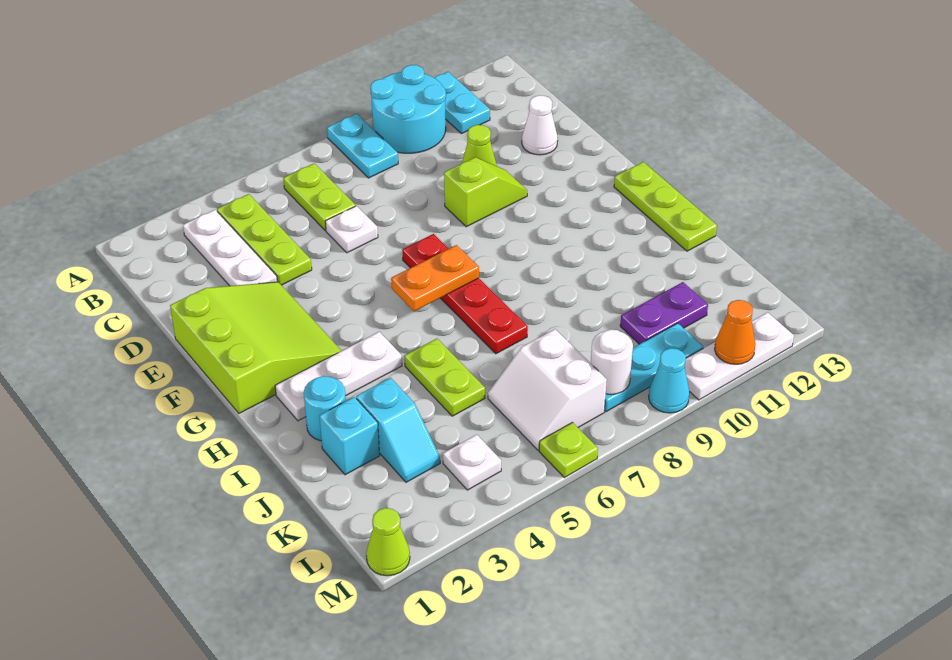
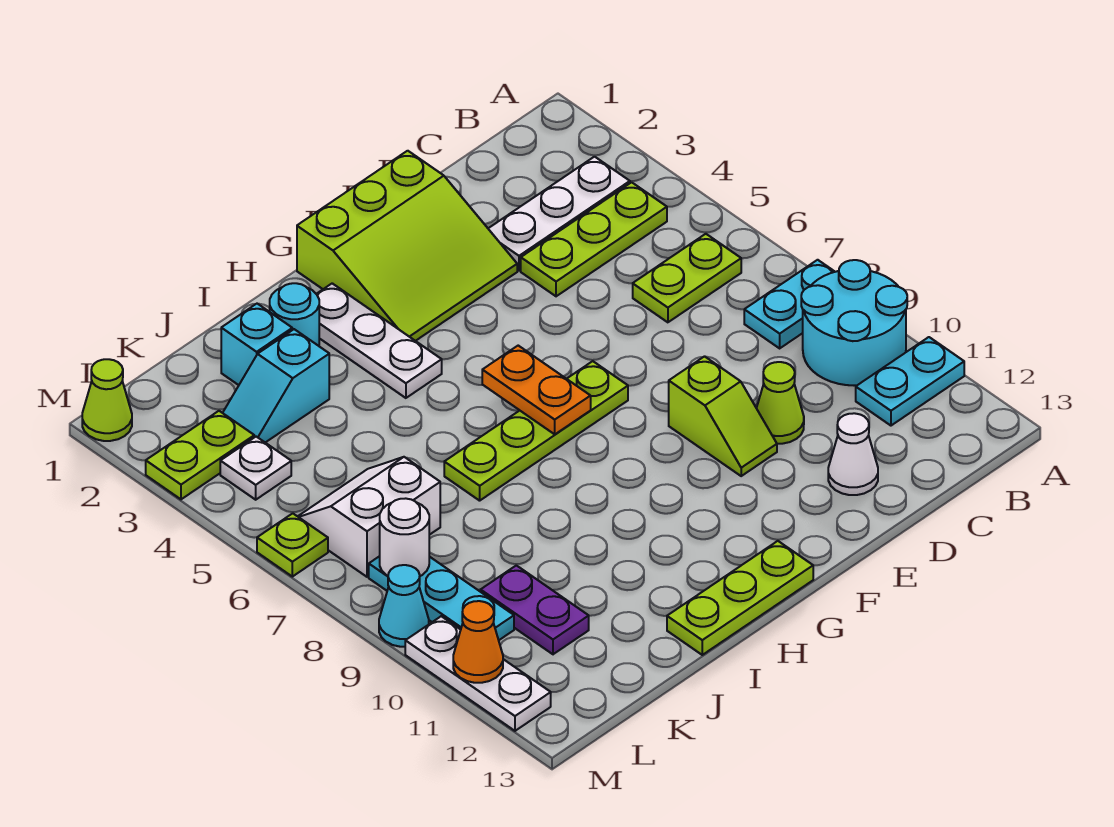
white plate D6 level 1 -> none
red plate F7:I7 level 1 -> lime plate F7:I7 level 1
lime plate I5:J5 level 1 -> lime plate L3:M3 level 1

